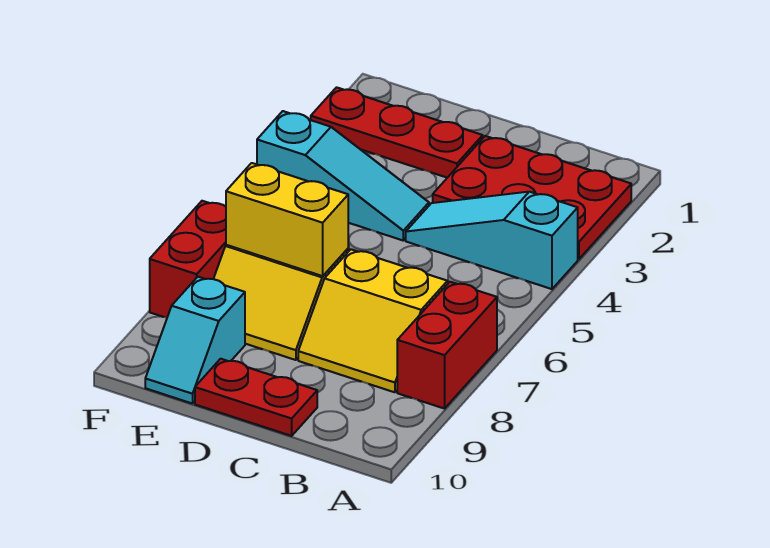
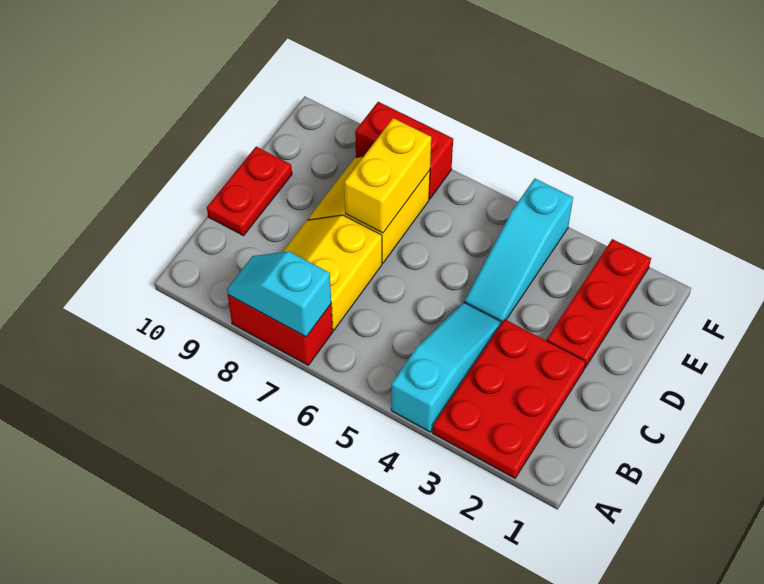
cyan slope E9:E10 level 1 top 9 -> cyan slope A7:A8 level 2 top 7

